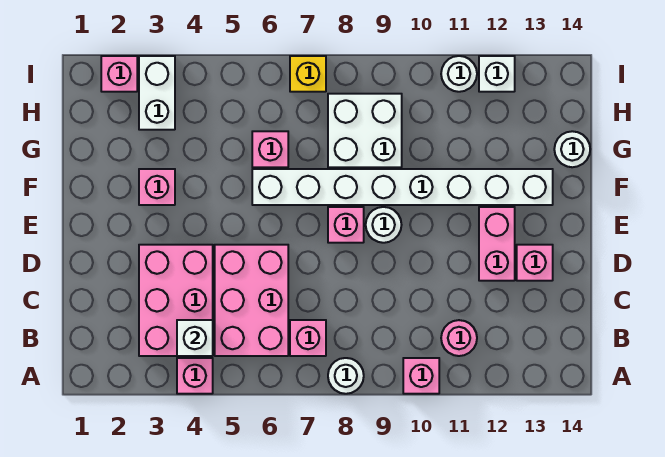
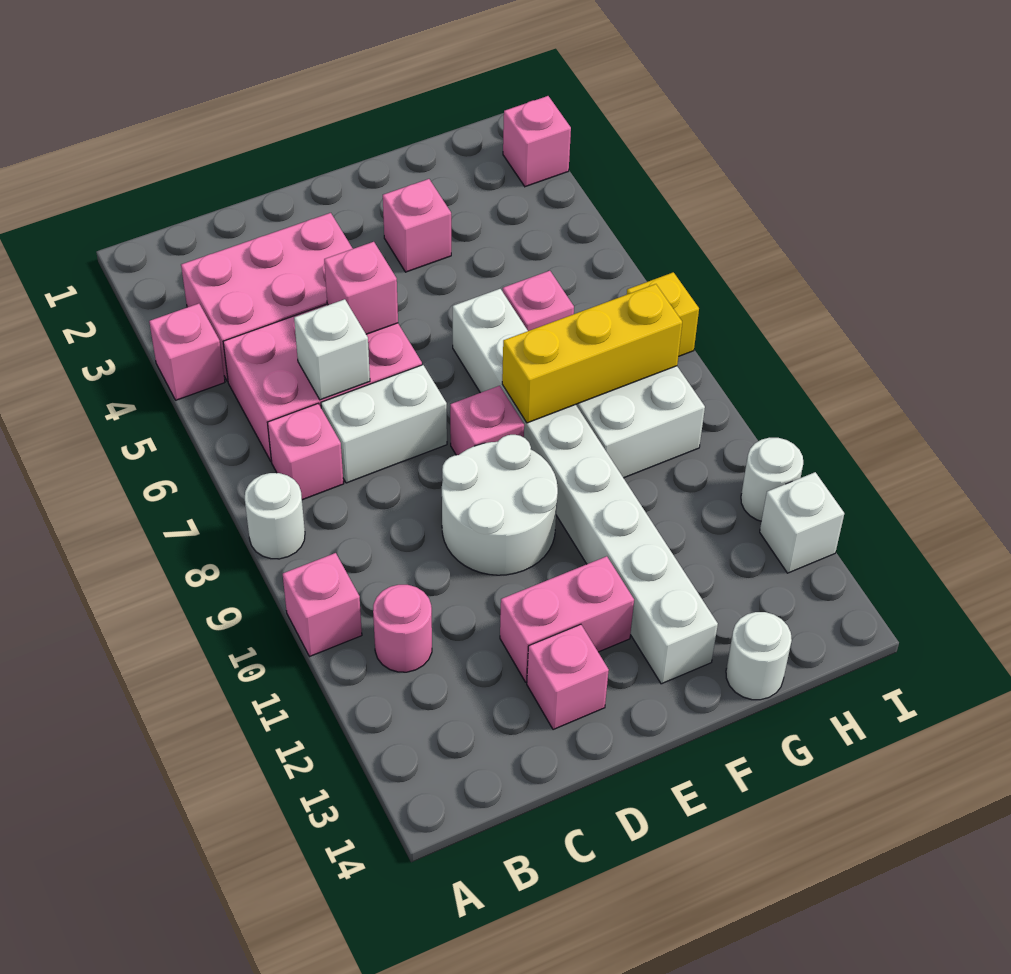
white brick B4 level 2 -> white brick C6 level 2
none -> pink brick D5 level 2
white round brick E9 level 1 -> white round brick D9:E10 level 1
none -> yellow brick F8:H8 level 2
white brick H3:I3 level 1 -> white brick C7:D7 level 1

